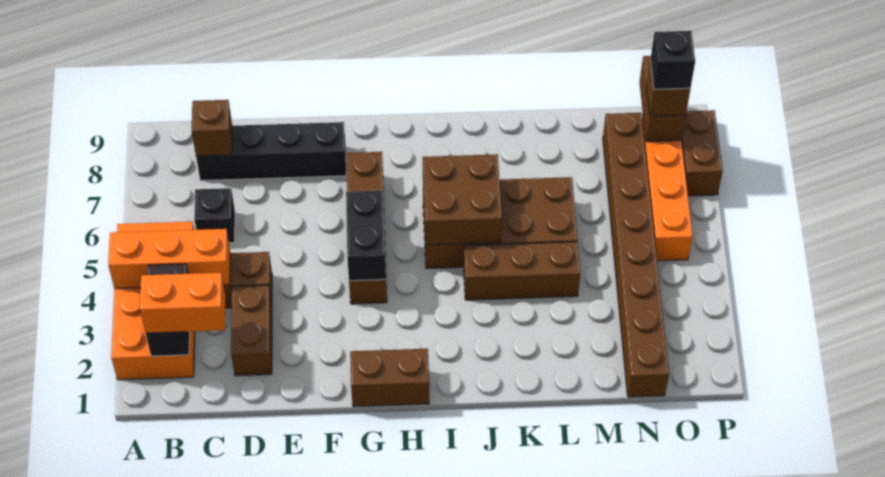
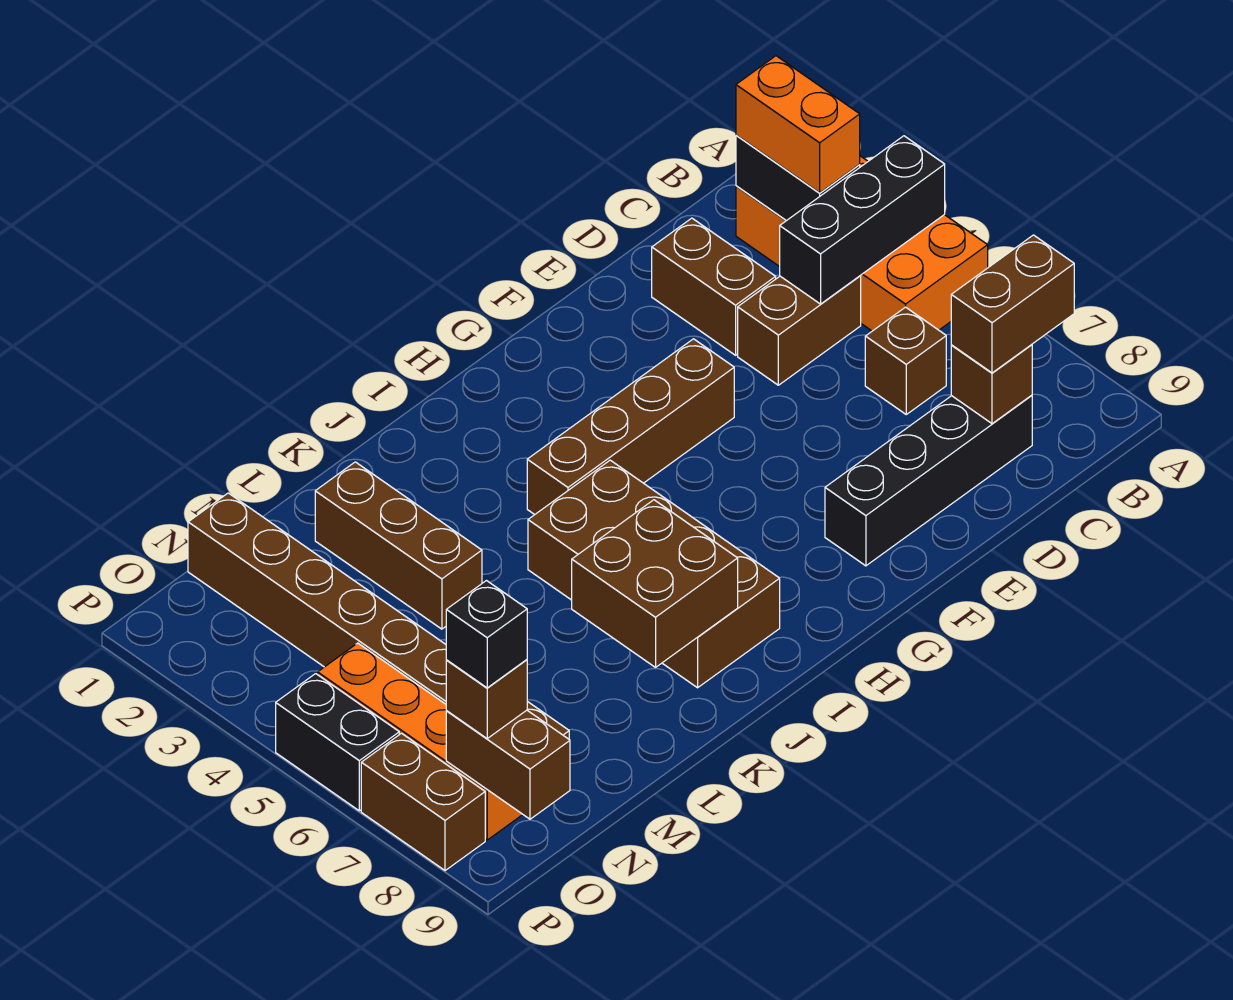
orange brick A4:C4 level 2 -> black brick A4:C4 level 2
orange brick B2:C2 level 3 -> orange brick B2:B3 level 3
black brick C6 level 1 -> brown brick C6 level 1
brown brick G1:H1 level 1 -> brown brick B8:C8 level 3
brown brick G4:G7 level 1 -> brown brick F4:I4 level 1
black brick G4:G5 level 2 -> black brick P5:P6 level 1
brown brick I5:L6 level 1 -> brown brick I5:J8 level 1
brown brick I5:J6 level 2 -> brown brick J7:K8 level 2
brown brick J4:L4 level 1 -> brown brick L2:L4 level 1

